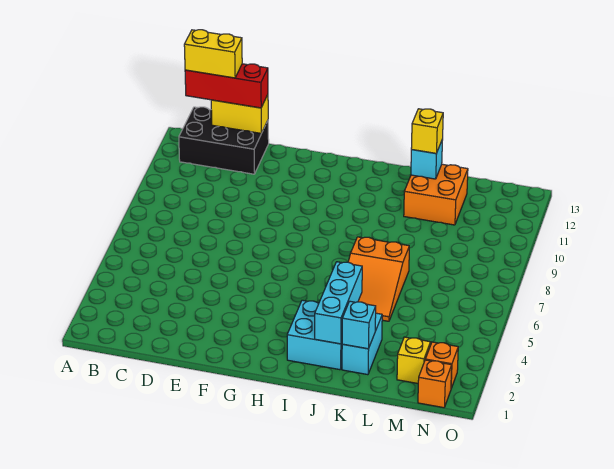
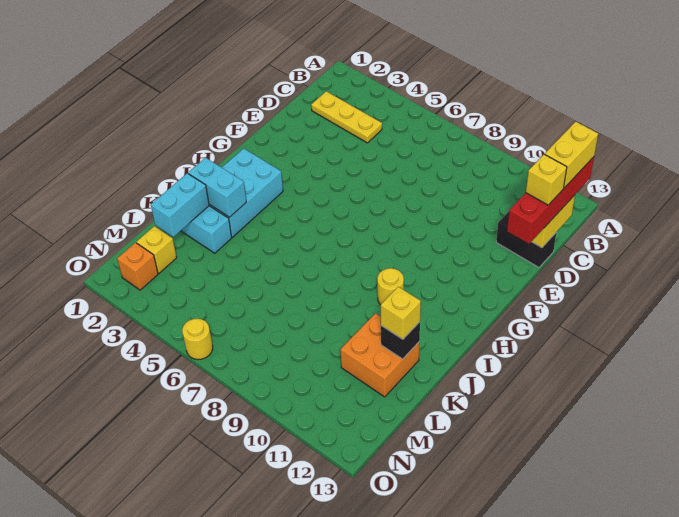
black brick B12:D13 level 1 -> black brick D12:D13 level 1
red brick B13:D13 level 3 -> red brick B13:E13 level 3
none -> yellow plate C2:C4 level 1
none -> yellow brick D13 level 4
cyan brick I2:J3 level 1 -> cyan brick H2:J3 level 1
none -> yellow round brick I10 level 1
cyan brick J2:J4 level 2 -> cyan brick J2:J3 level 2
orange slope J5:K7 level 1 top 7 -> none
cyan brick K2 level 2 -> cyan brick K2:L2 level 2
cyan brick K12 level 2 -> black brick K12 level 2
orange brick N1 level 1 -> none
none -> yellow round brick O6 level 1

